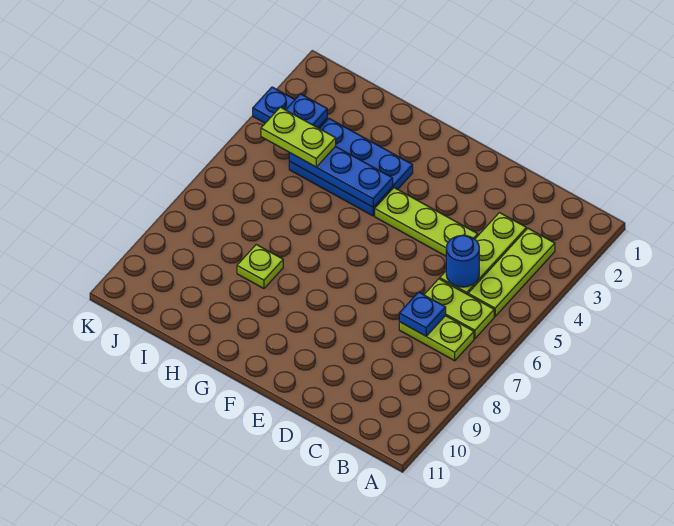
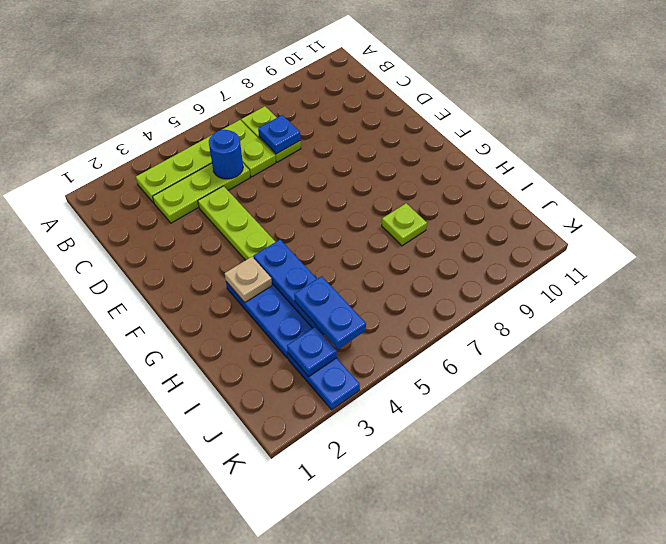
none -> tan plate G3 level 2
lime plate I4:J4 level 3 -> blue plate I4:J4 level 3

